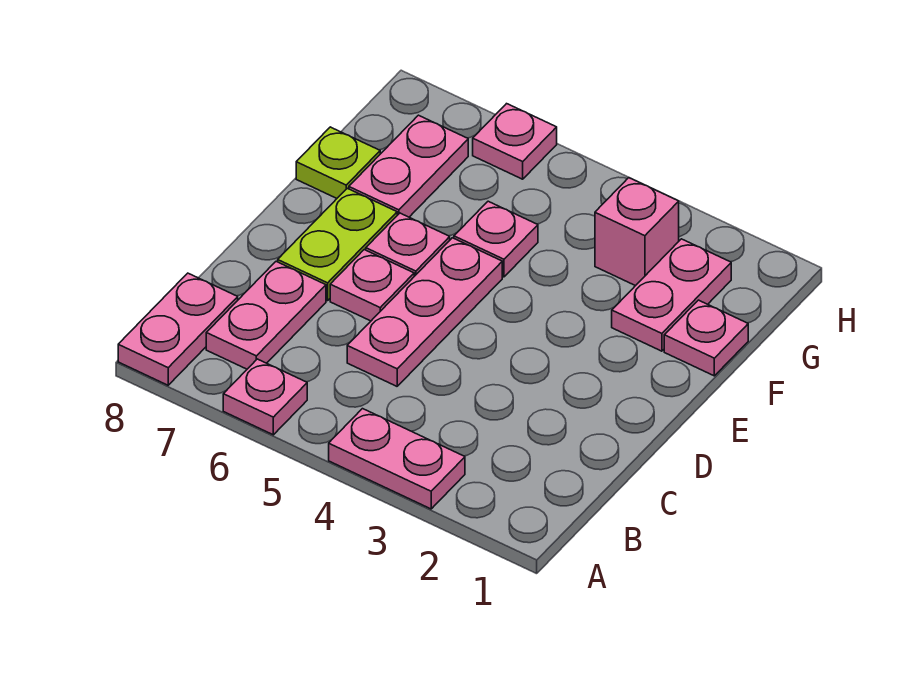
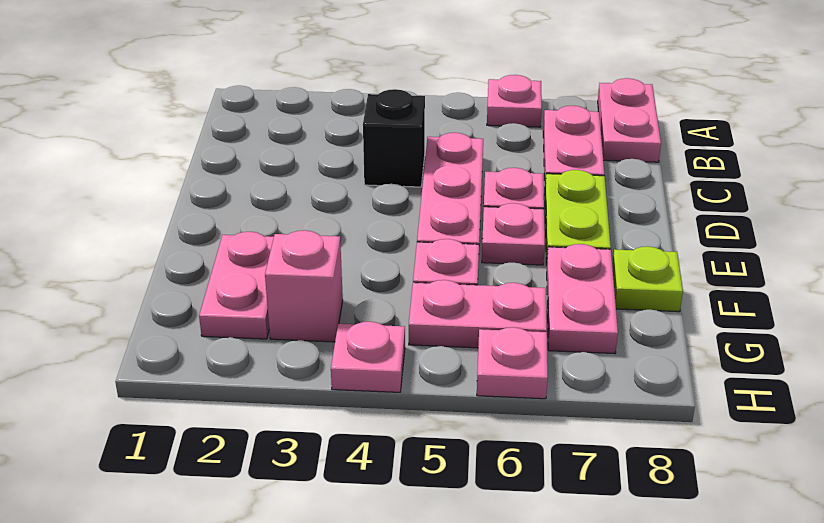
pink plate A3:A4 level 1 -> pink plate G5:G6 level 1
none -> black brick C4 level 1
pink plate F1 level 1 -> pink plate H4 level 1

